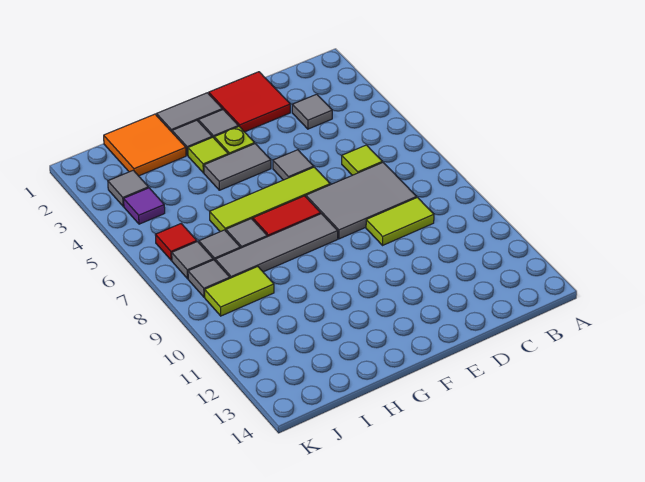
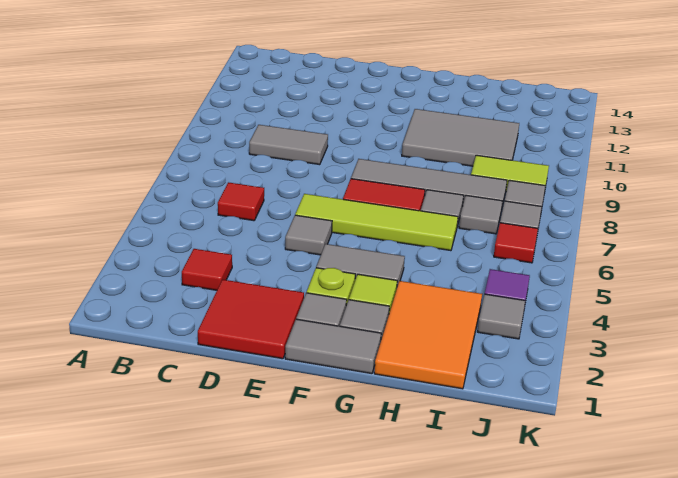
grey tile C3 level 1 -> red tile C3 level 1
lime tile C6 level 1 -> red tile C6 level 1
grey tile C7:E8 level 1 -> grey tile G10:I11 level 1
lime tile C9:D9 level 1 -> grey tile C9:D9 level 1
orange tile H1:I2 level 1 -> orange tile H1:I3 level 1

